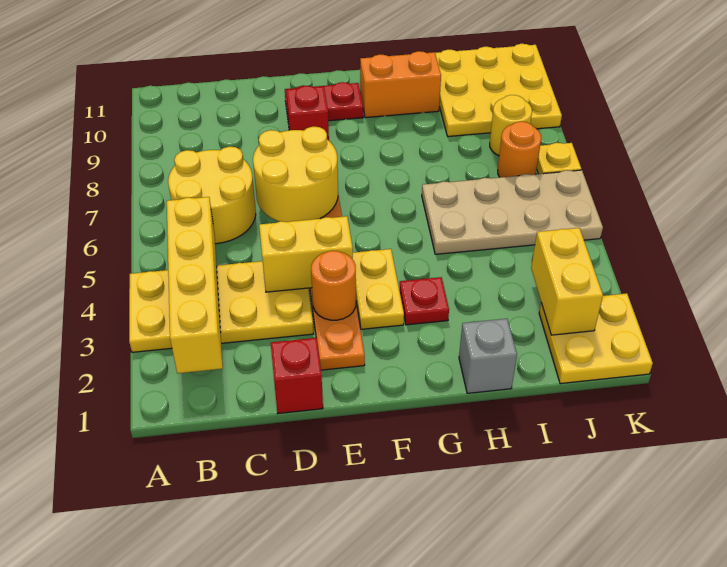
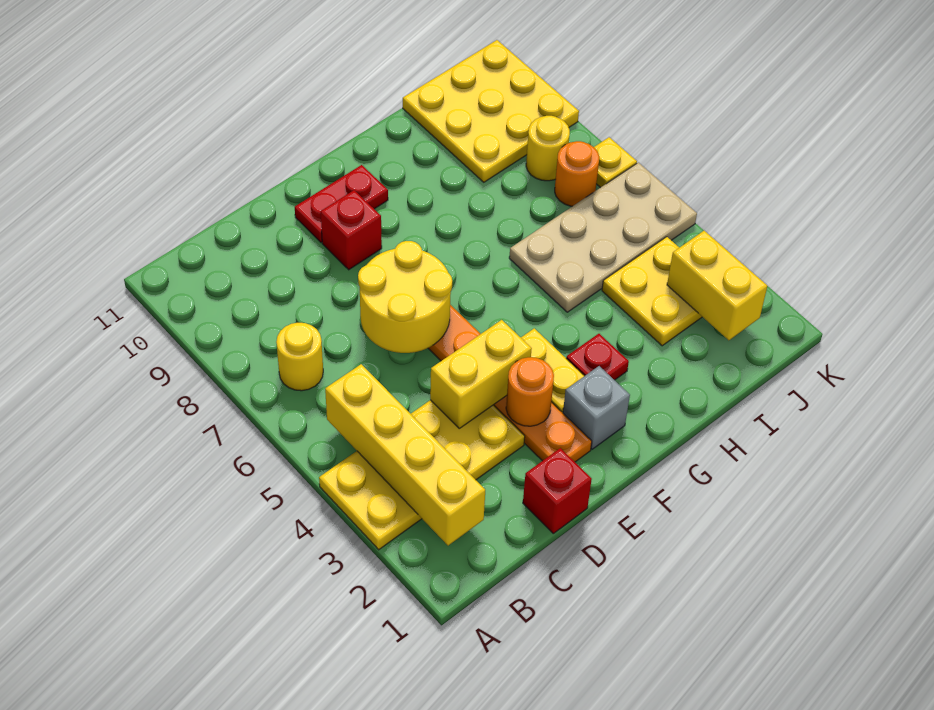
yellow round brick B6:C7 level 1 -> yellow round brick B7 level 1
orange brick G10:H10 level 1 -> none
grey brick H1 level 1 -> grey brick F2 level 1
yellow plate J1:K2 level 1 -> yellow plate I3:J4 level 1

